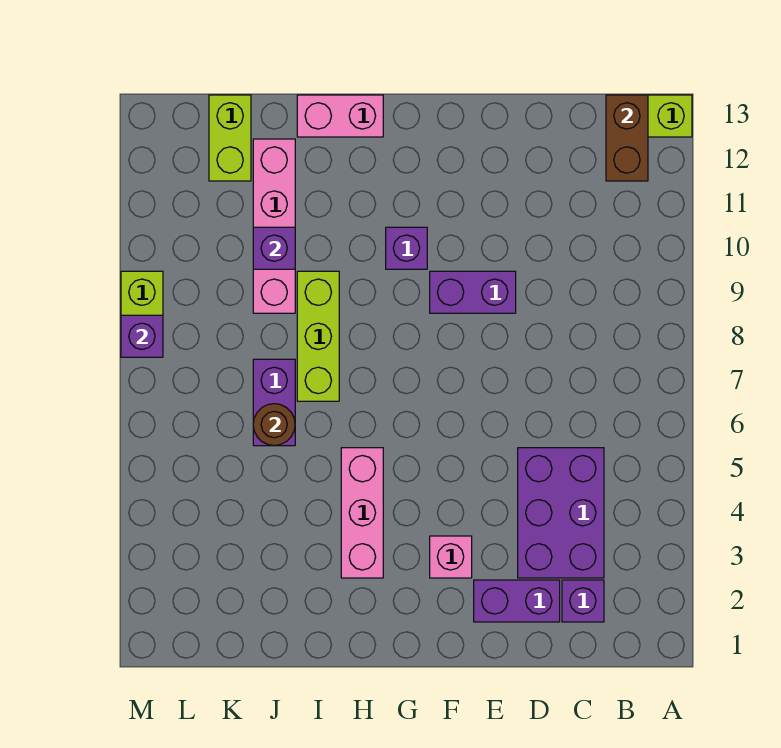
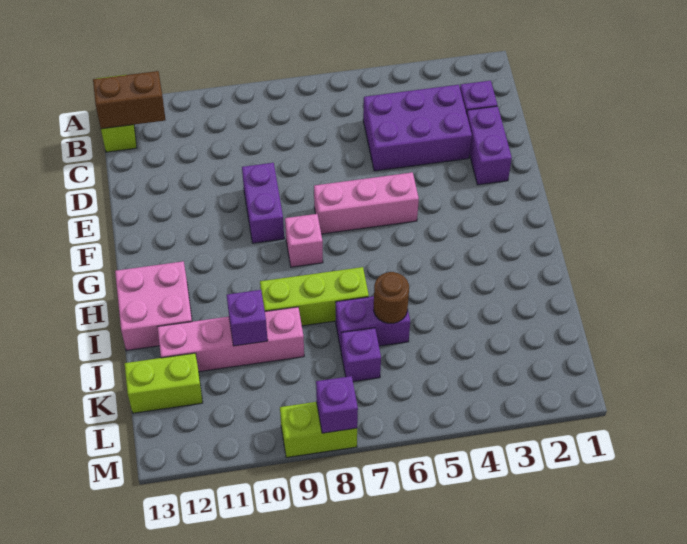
pink brick F3 level 1 -> pink brick G8 level 1
purple brick G10 level 1 -> purple brick K7 level 1
pink brick H3:H5 level 1 -> pink brick F5:F7 level 1
pink brick H13:I13 level 1 -> pink brick H12:I13 level 1

